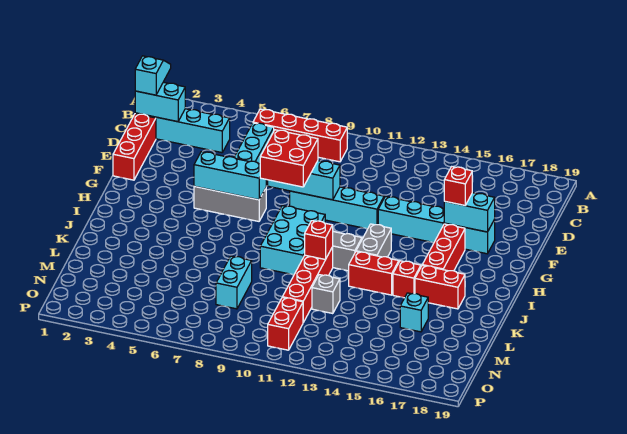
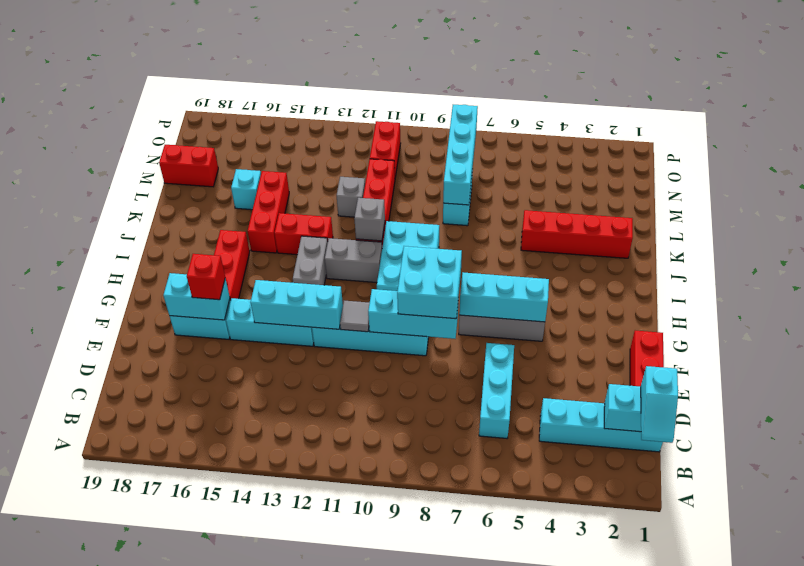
red brick B6:B9 level 1 -> red brick K2:K5 level 1
red brick F8:G9 level 3 -> cyan brick F8:G9 level 3
none -> grey tile F11 level 2
none -> cyan brick F12:F14 level 2
red brick J11 level 2 -> grey brick J11 level 2
red brick J15 level 1 -> red brick J15:L15 level 1
red brick J16:J17 level 1 -> red brick M18:M19 level 1
none -> cyan brick L8:O8 level 2

